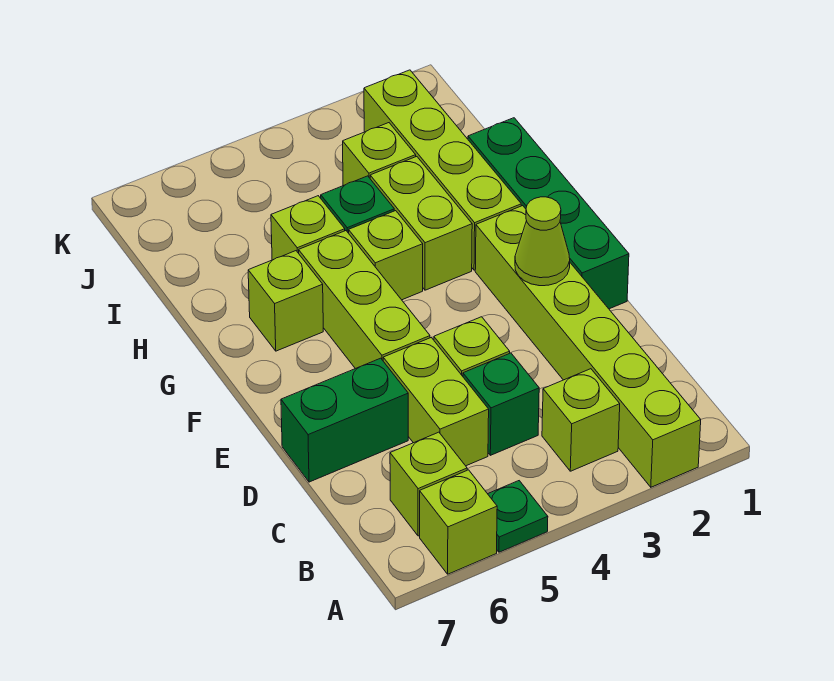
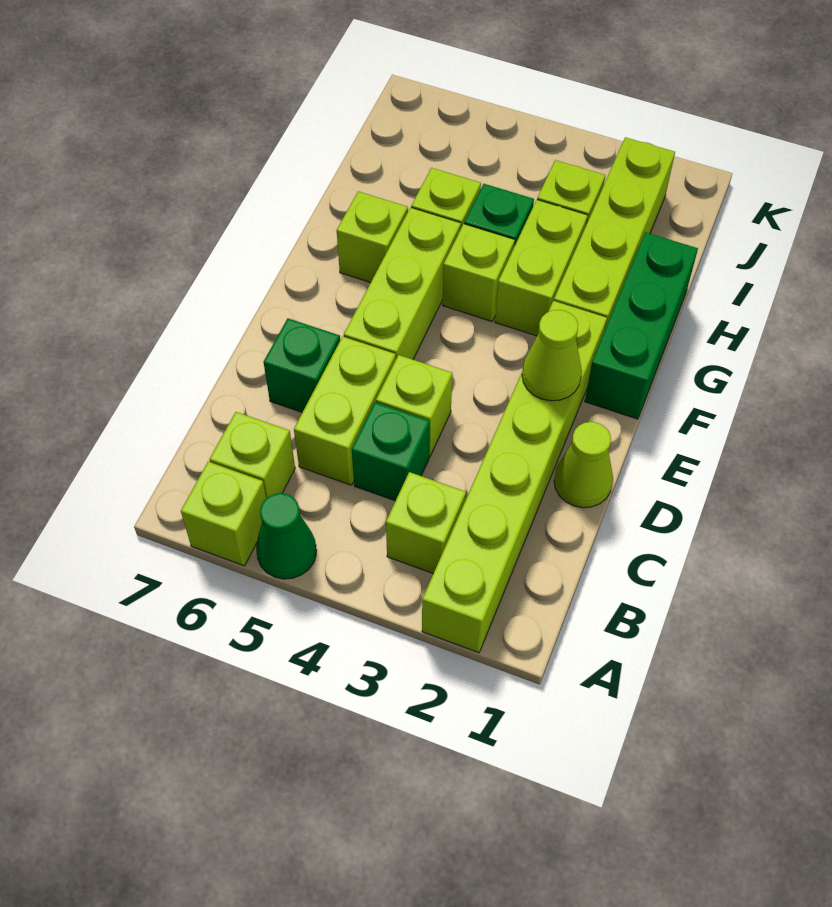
green plate A5 level 1 -> green cone A5 level 1
none -> lime cone D1 level 1
green brick D6:D7 level 1 -> green brick D6 level 1
green brick E1:H1 level 1 -> green brick F1:H1 level 1

